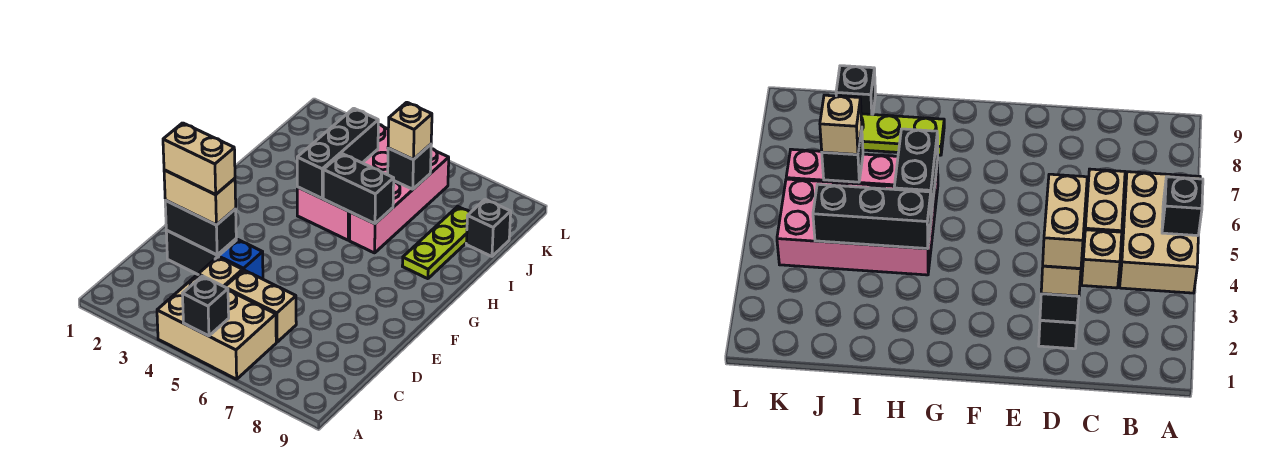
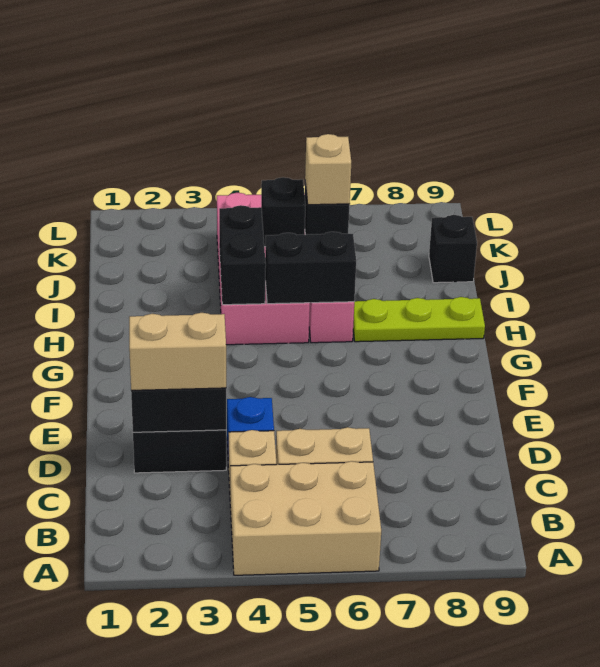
black brick A5 level 2 -> black brick J5 level 2
tan brick D2:D3 level 4 -> none
black brick H4:J4 level 2 -> black brick H4:I4 level 2
lime plate H8:J8 level 1 -> lime plate H7:H9 level 1

